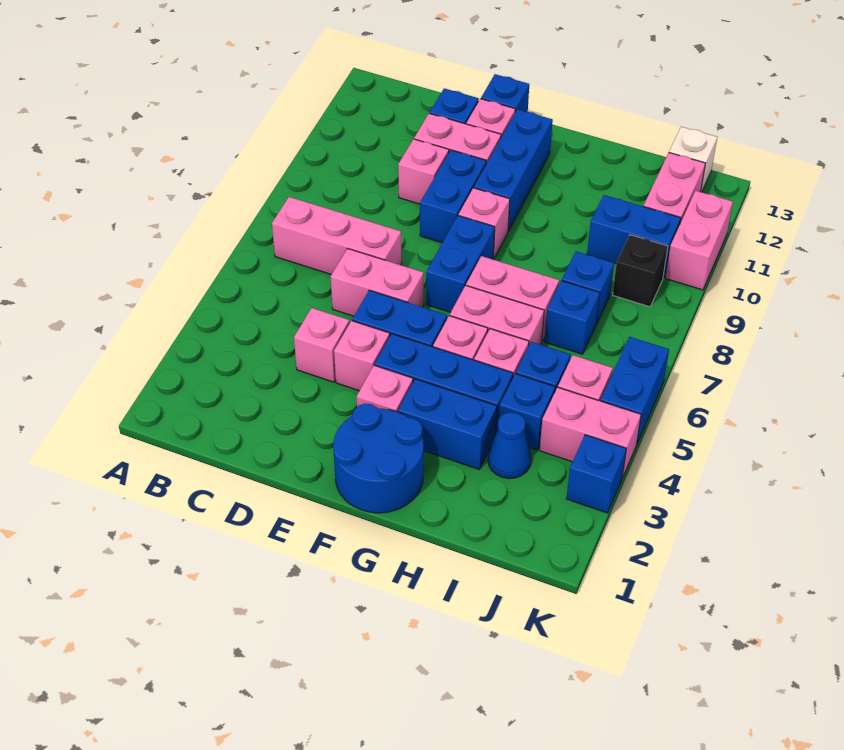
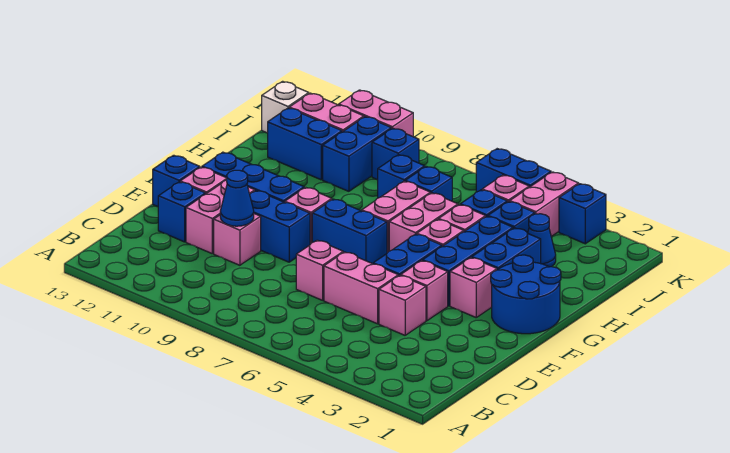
pink brick B7:D7 level 1 -> pink brick D7 level 1
pink brick D6:E6 level 1 -> pink brick D5:D6 level 1
none -> blue cone D10 level 2
none -> blue brick I11:I12 level 1
black brick J9 level 1 -> blue brick J9 level 1

